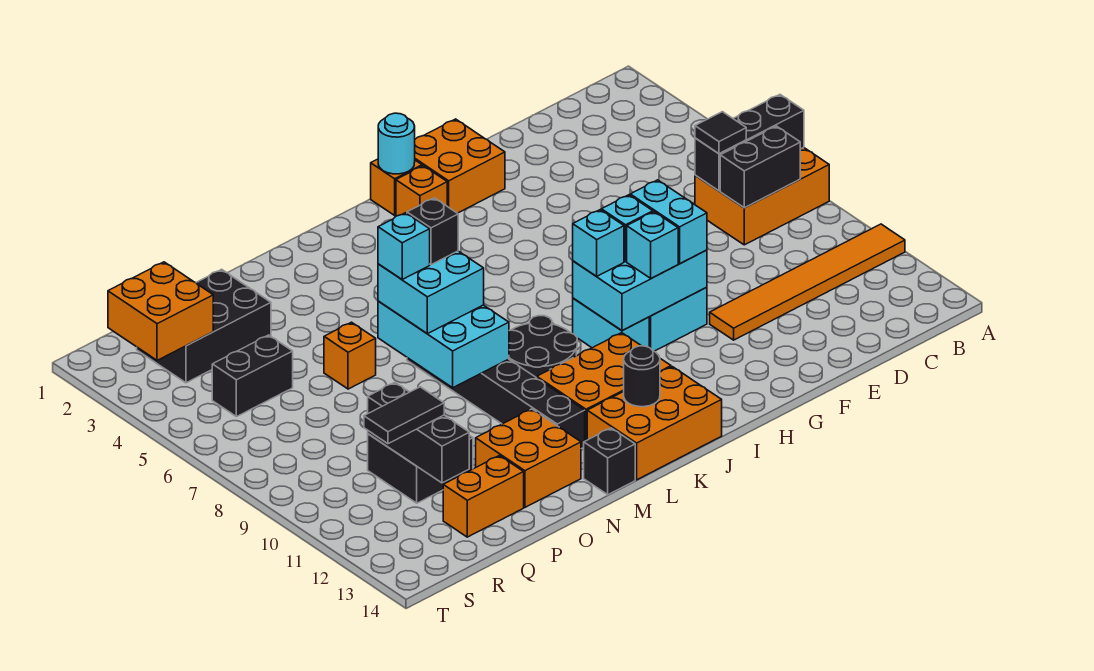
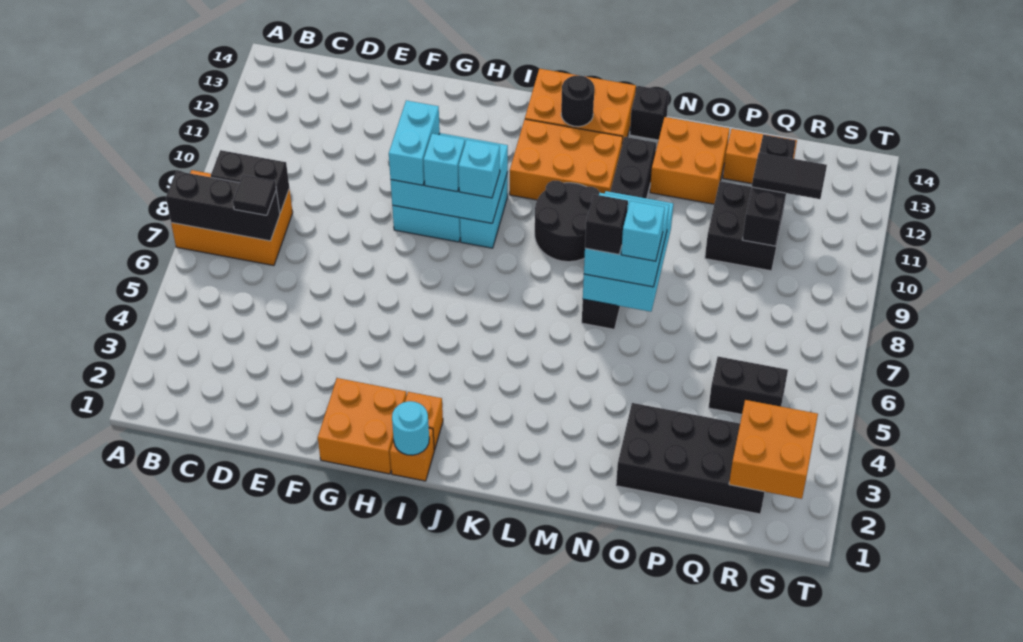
orange tile A11:F11 level 1 -> none
cyan brick H10 level 3 -> none
orange brick O6 level 1 -> none
black brick P2:R3 level 1 -> black brick O2:R3 level 1

